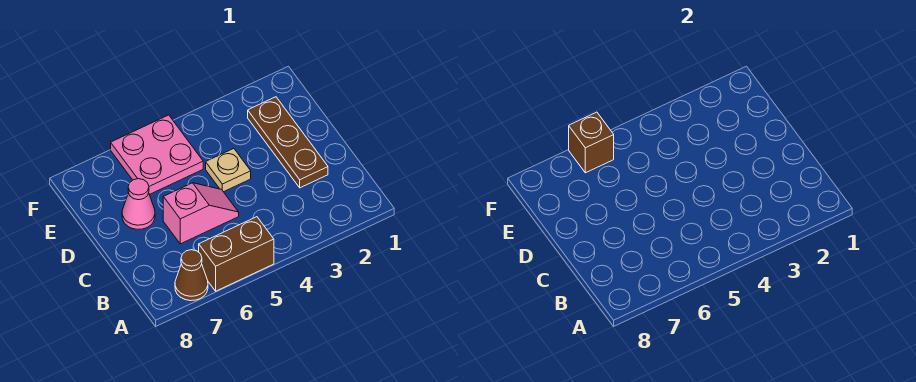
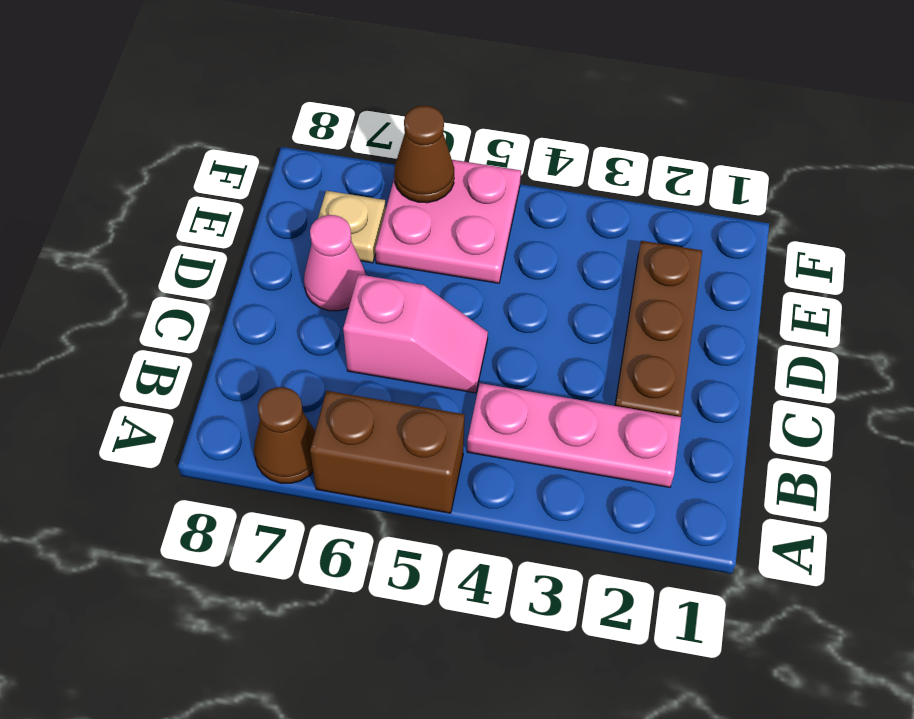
none -> pink plate B2:B4 level 1
tan plate D4 level 1 -> tan plate E7 level 1
brown brick F6 level 2 -> brown cone F6 level 2

